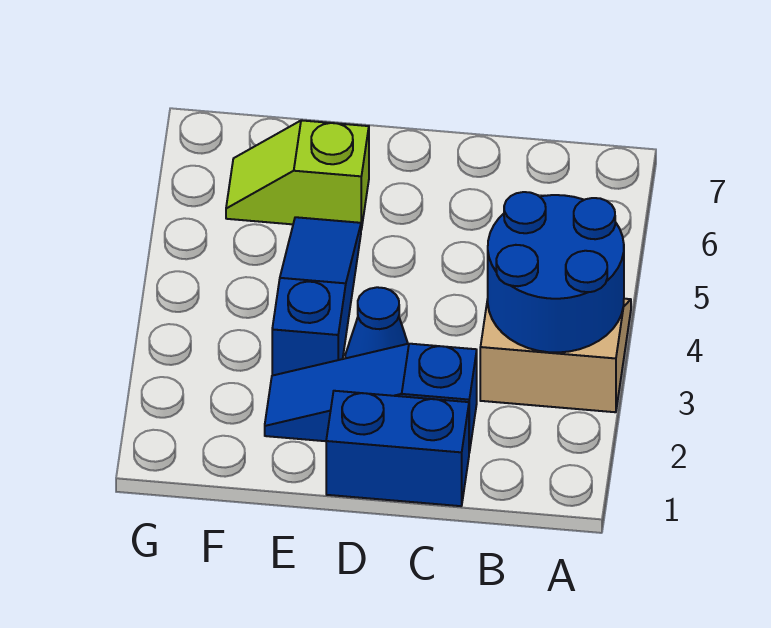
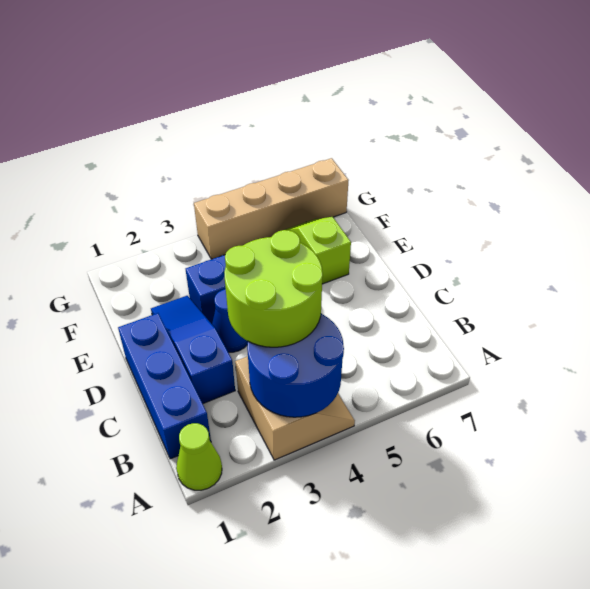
none -> lime cone A1 level 1
none -> lime round brick B3:C4 level 3
blue brick C1:D1 level 1 -> blue brick B1:D1 level 1
none -> tan brick G4:G7 level 1

